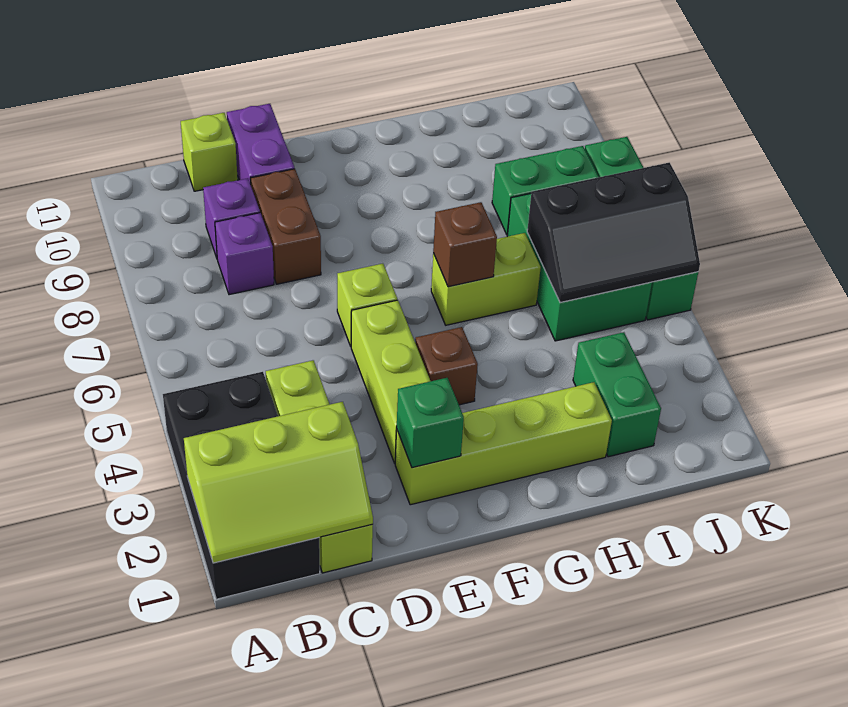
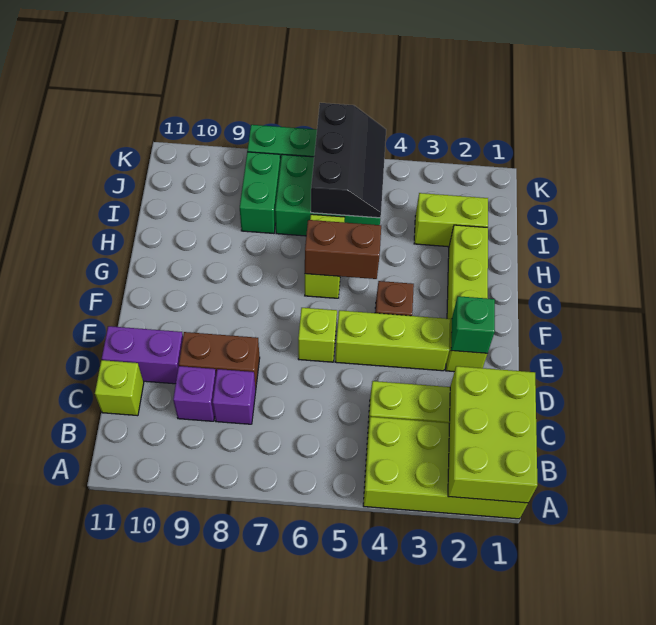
black brick A1:B4 level 1 -> lime brick A1:B4 level 1
lime slope A1:C2 level 2 top 2 -> lime brick A1:C2 level 2
brown brick G6 level 2 -> brown brick G5:G6 level 2
green brick I2:I3 level 1 -> lime brick I2:I3 level 1

